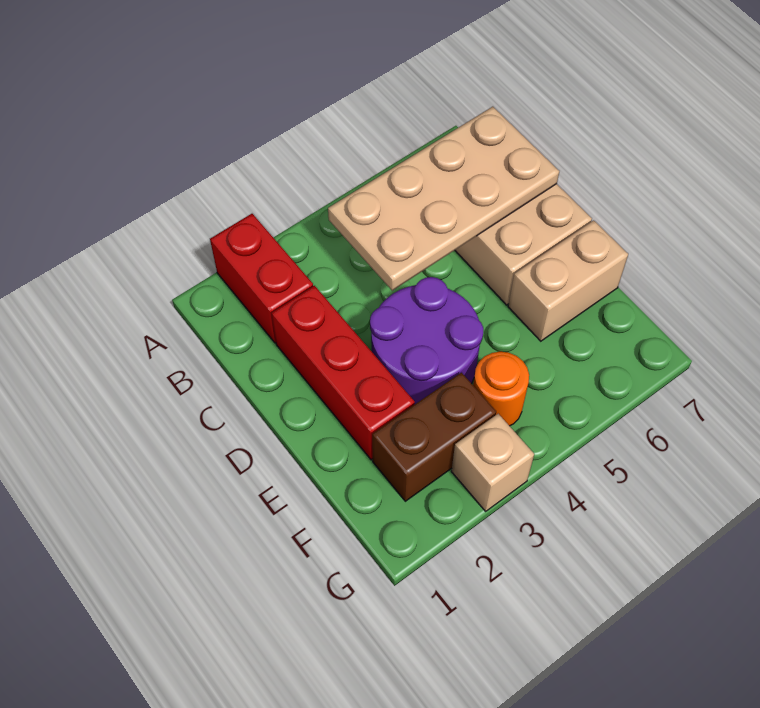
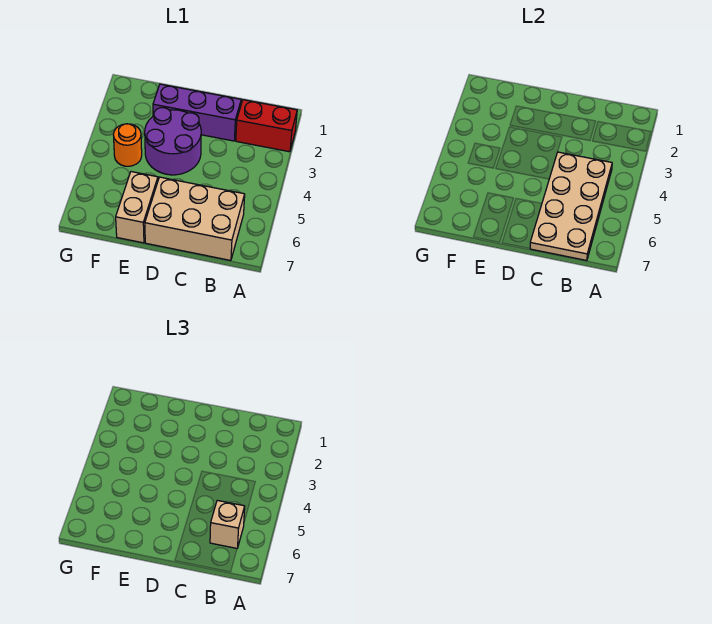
red brick C2:E2 level 1 -> purple brick C2:E2 level 1
brown brick F2:F3 level 1 -> none
tan brick G3 level 1 -> tan brick B6 level 3

